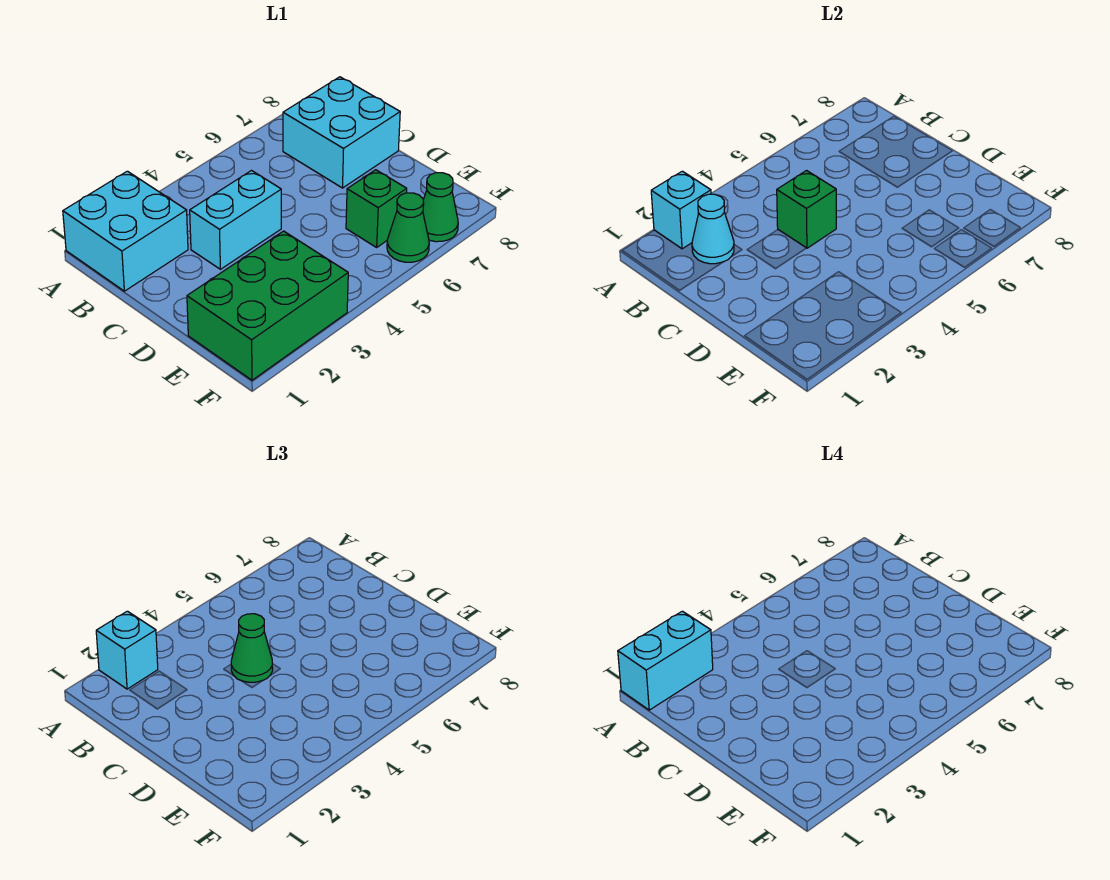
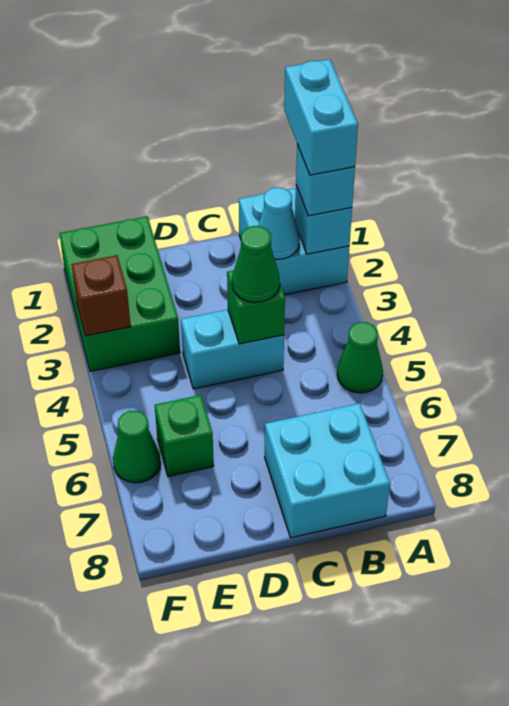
cyan brick C3:C4 level 1 -> cyan brick C4:D4 level 1
none -> brown brick F3 level 2
green cone F7 level 1 -> green cone A5 level 1

